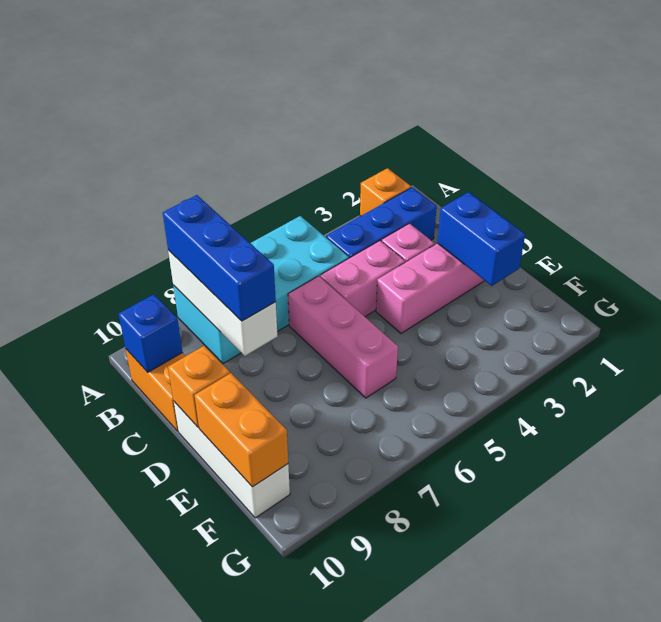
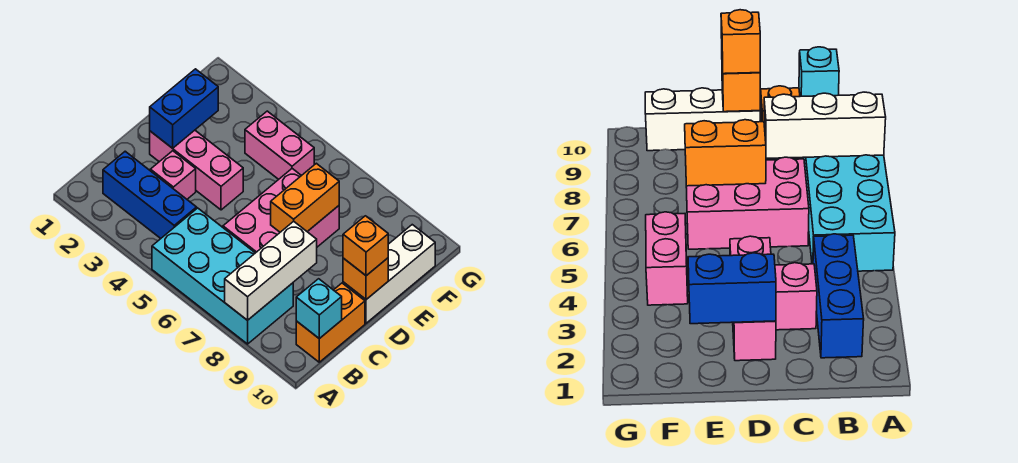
orange brick A2 level 1 -> orange brick D10 level 3
blue brick A8:C8 level 3 -> none
blue brick B10 level 2 -> cyan brick B10 level 2
pink brick C4:C5 level 1 -> pink brick F4:F5 level 1
pink brick C6:E6 level 1 -> pink brick C6:E7 level 1
orange brick E10:F10 level 2 -> orange brick D7:E7 level 2

